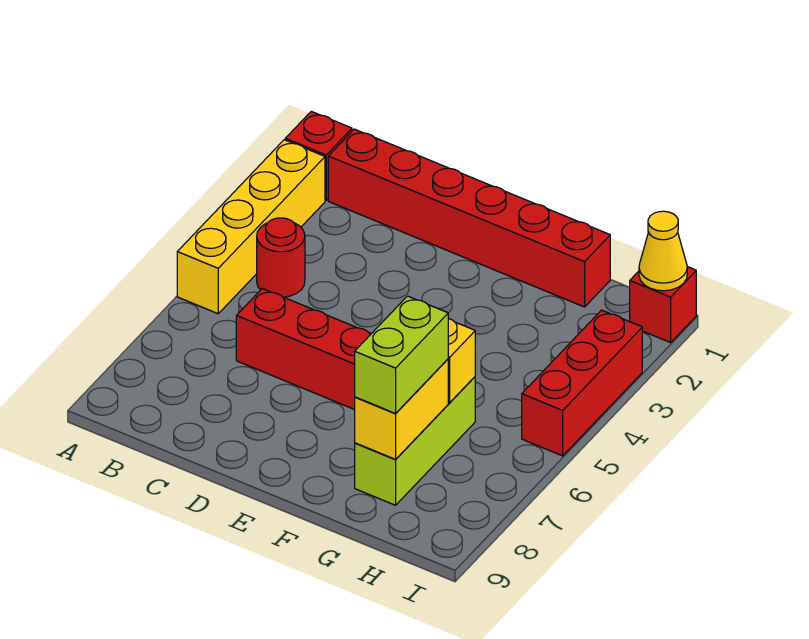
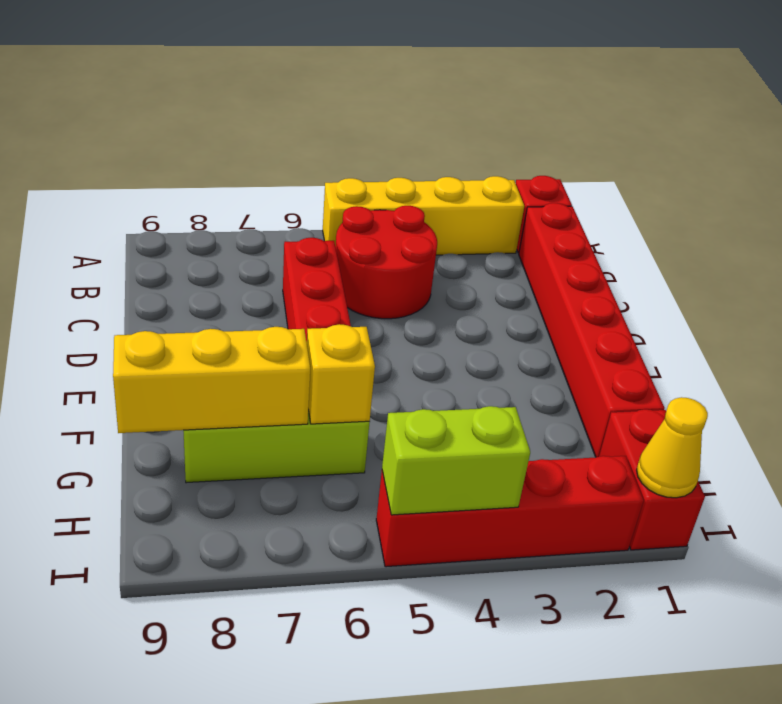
red round brick B4 level 1 -> red round brick B4:C5 level 1
yellow brick G7:G8 level 2 -> yellow brick G7:G9 level 2
lime brick G7:G8 level 3 -> lime brick I4:I5 level 2
red brick I1 level 1 -> red brick H1:I1 level 1
red brick I3:I5 level 1 -> red brick I2:I5 level 1

